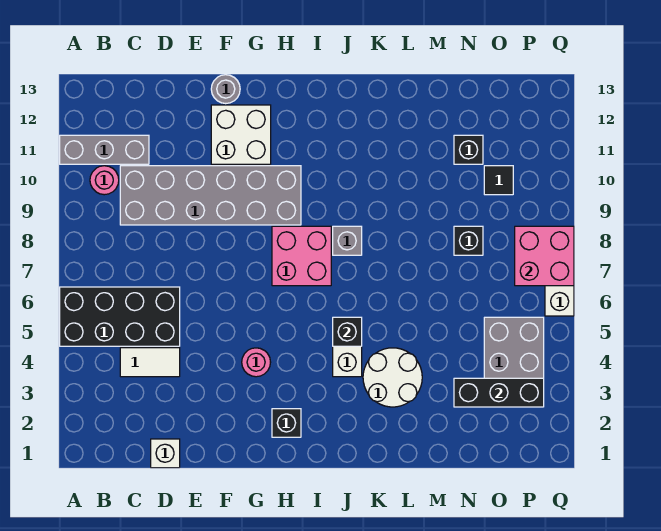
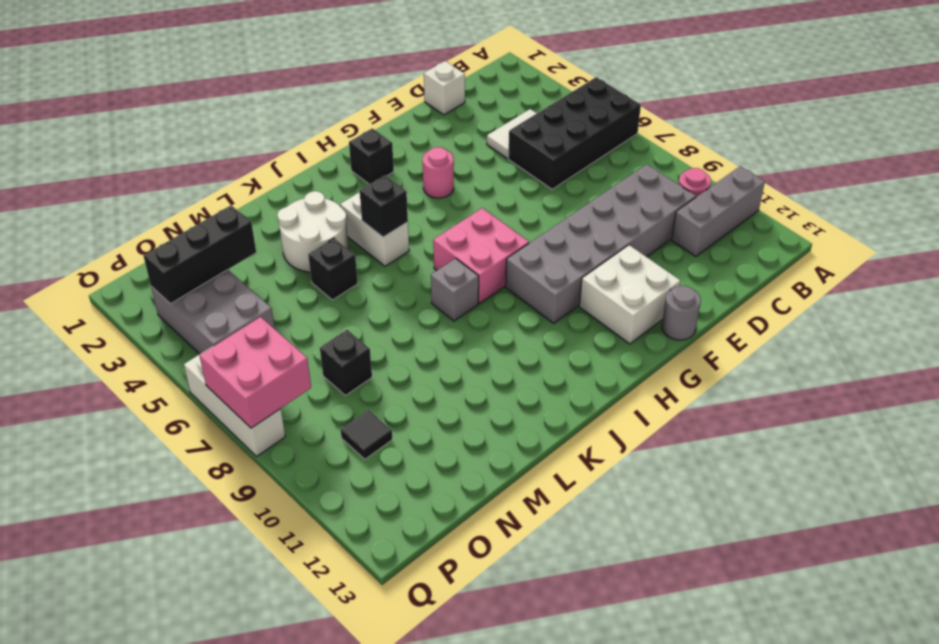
black brick N11 level 1 -> black brick L5 level 1

